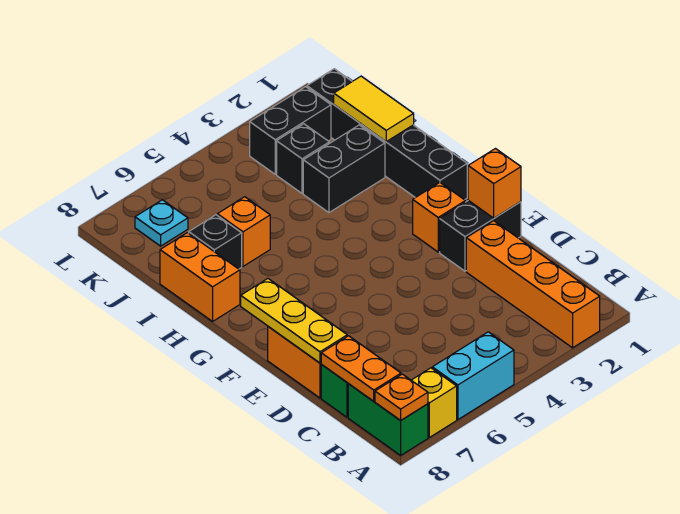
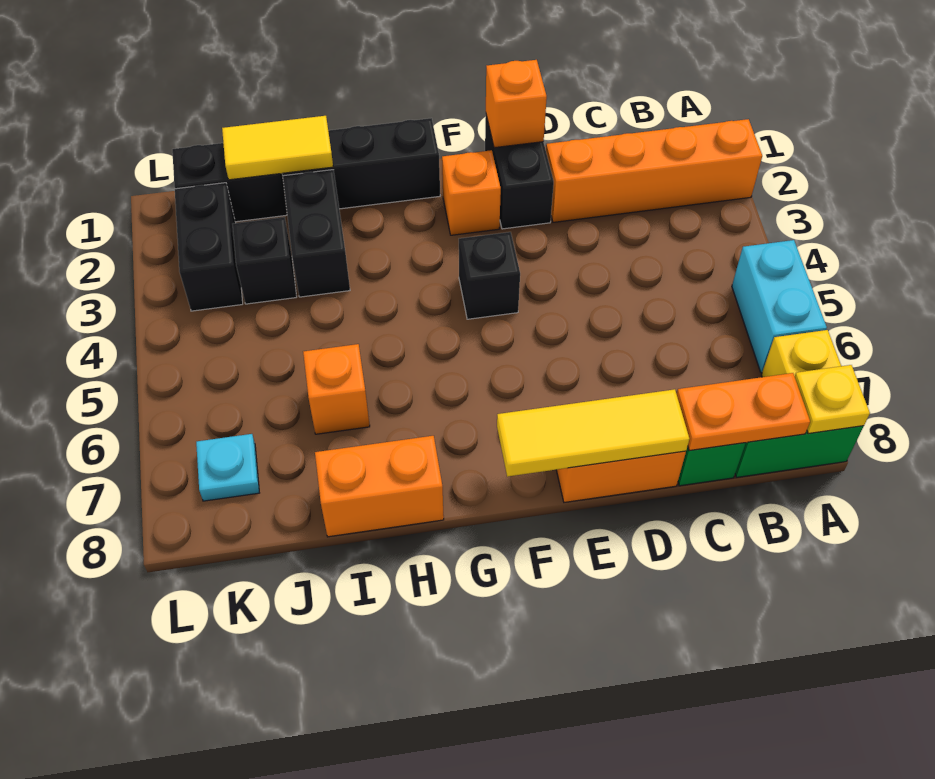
orange plate A8 level 2 -> yellow plate A8 level 2
yellow plate D8:F8 level 2 -> yellow tile D8:F8 level 2
black brick I7 level 1 -> black brick F4 level 1

